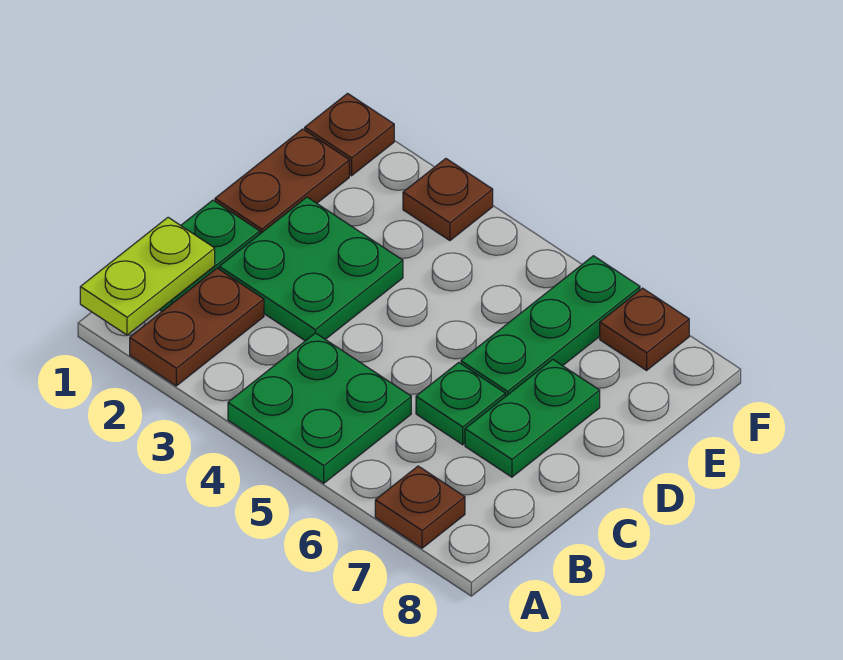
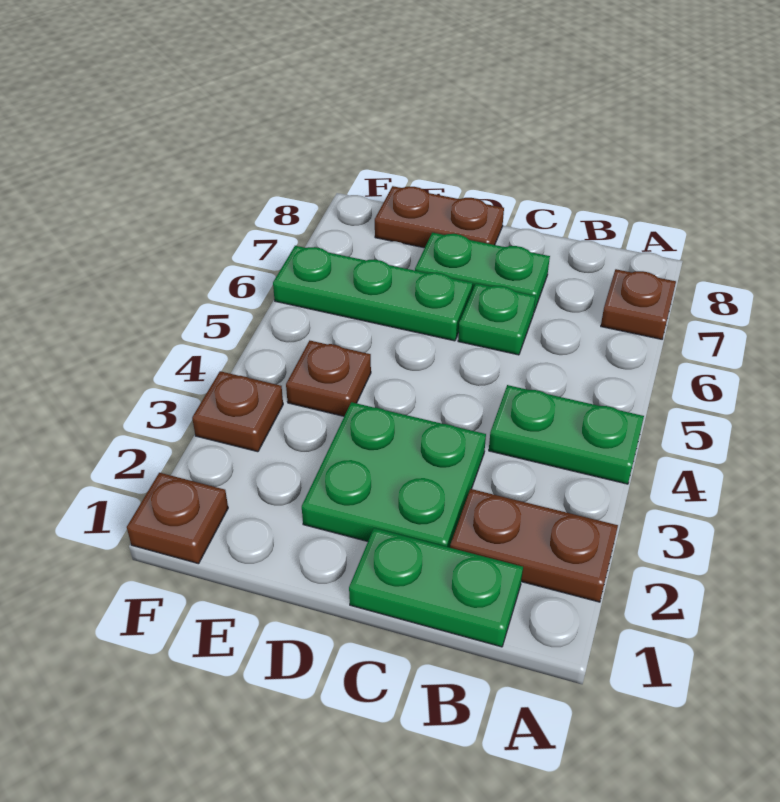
lime plate A1:B1 level 2 -> none
green plate A4:B5 level 1 -> green plate A4:B4 level 1
brown plate D1:E1 level 1 -> brown plate D8:E8 level 1
brown plate F7 level 1 -> brown plate E4 level 1

